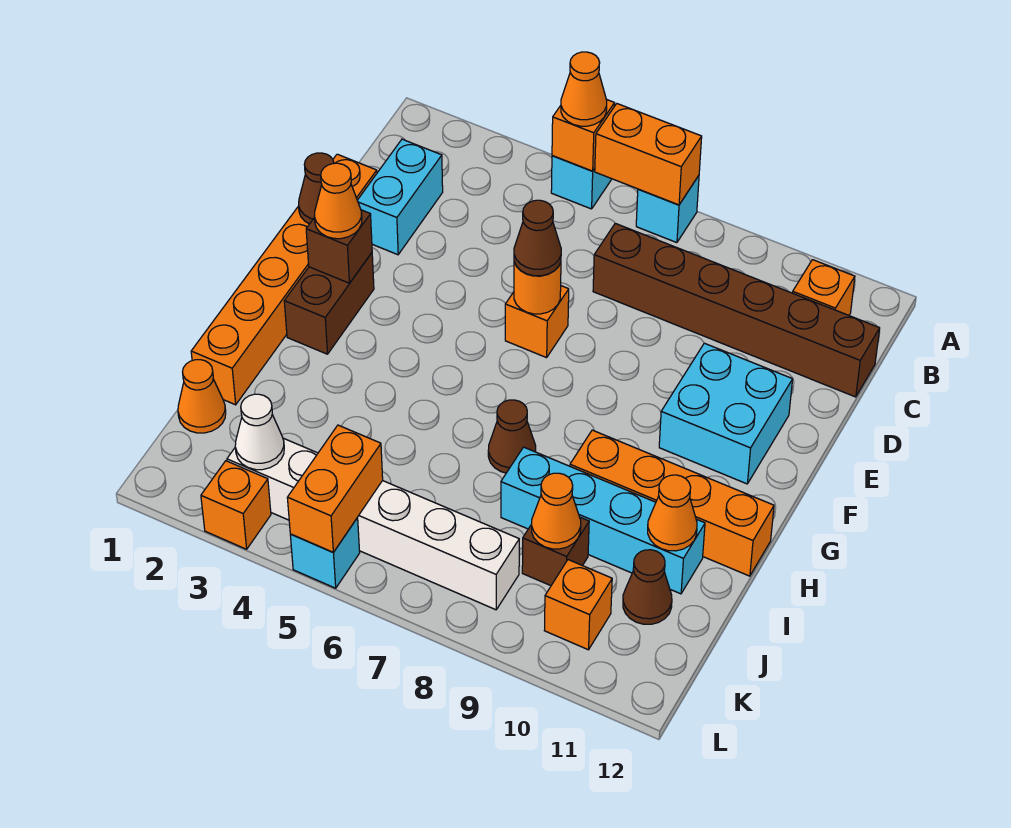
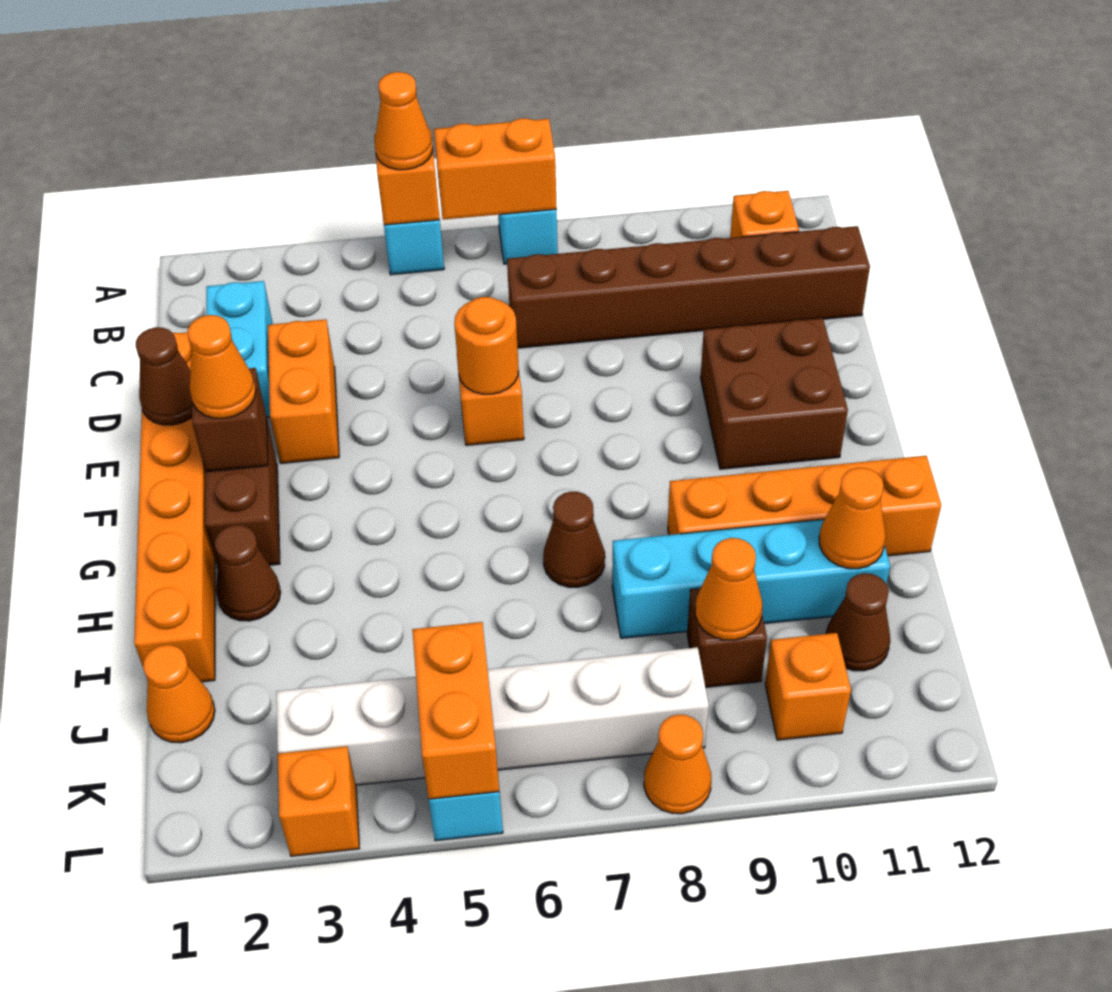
none -> orange brick D3:E3 level 1
brown cone E6 level 3 -> brown cone H2 level 1
cyan brick E10:F11 level 1 -> brown brick E10:F11 level 1
white cone K3 level 2 -> none
none -> orange cone L8 level 1

